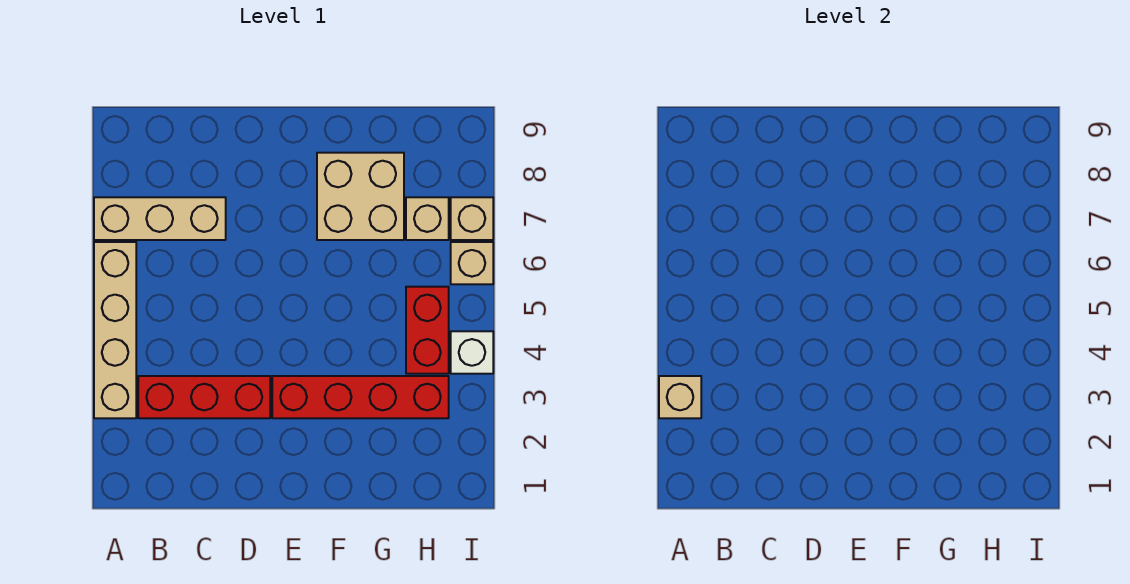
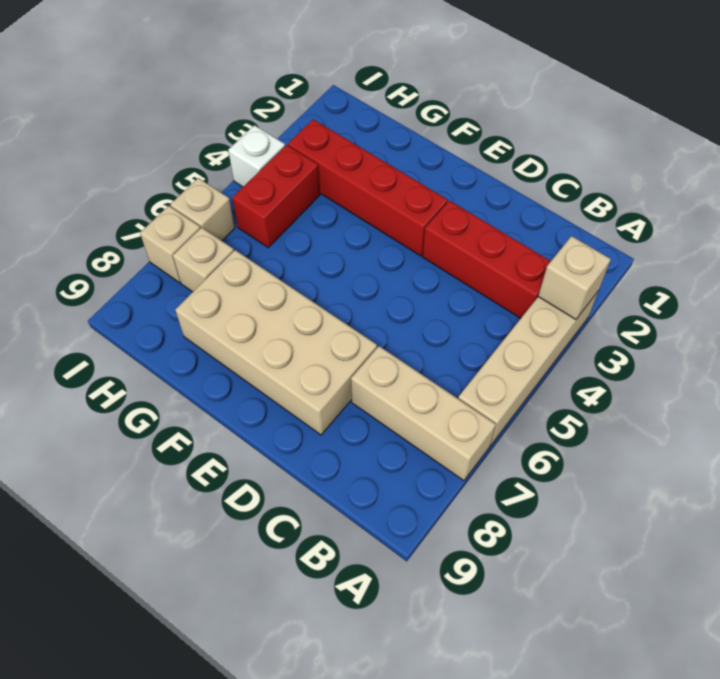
tan brick F7:G8 level 1 -> tan brick D7:G8 level 1

